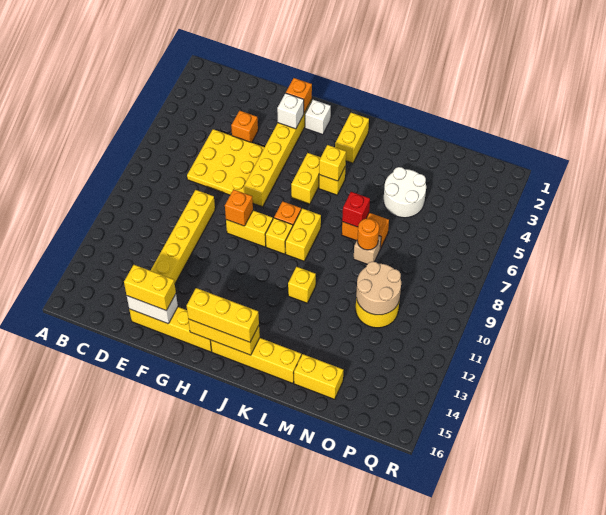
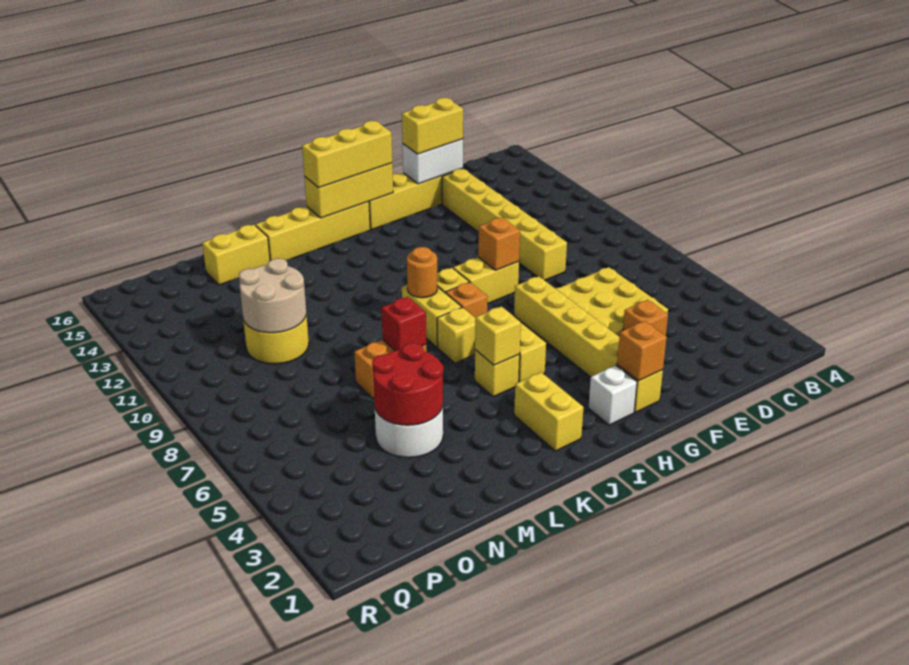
white brick G3 level 2 -> none
yellow brick K11 level 1 -> yellow brick J7 level 1
none -> red round brick M4:N5 level 2
tan brick M8 level 1 -> none
orange round brick M8 level 2 -> orange round brick J9 level 2

